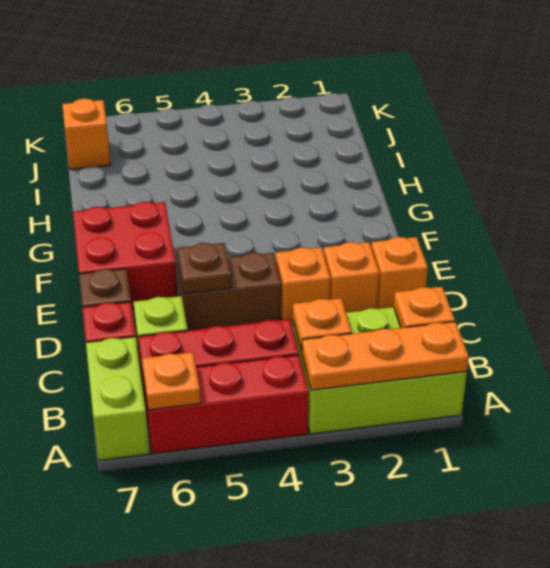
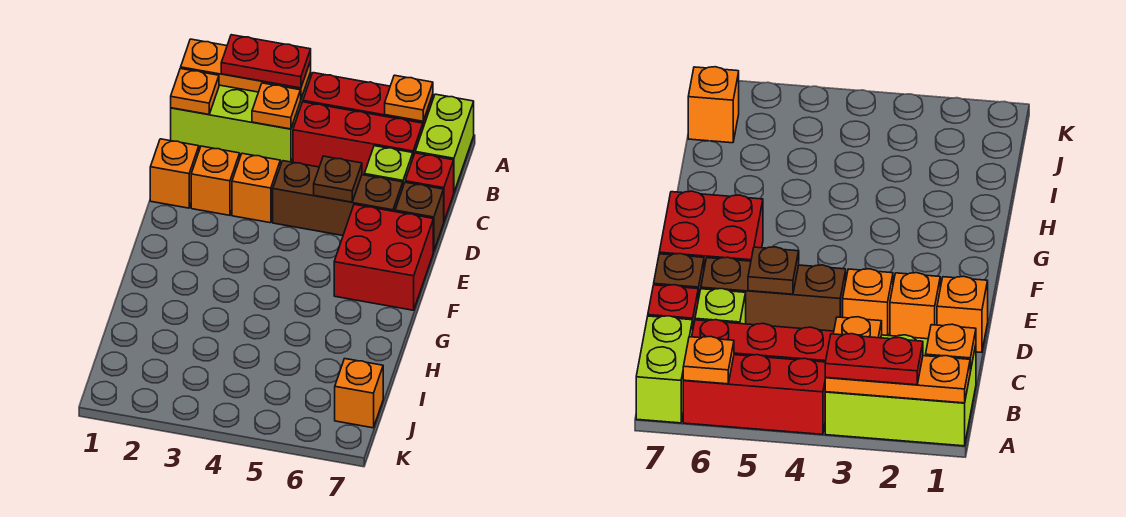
none -> red plate A2:A3 level 3
brown brick D4:D5 level 1 -> brown brick D4:D6 level 1

